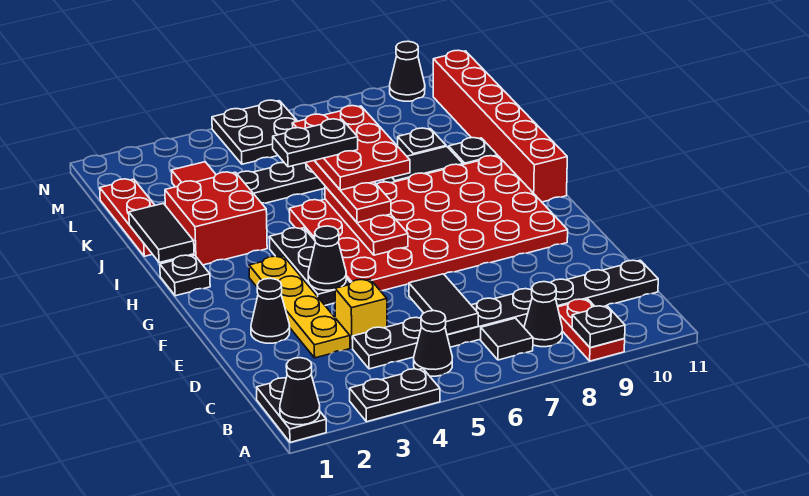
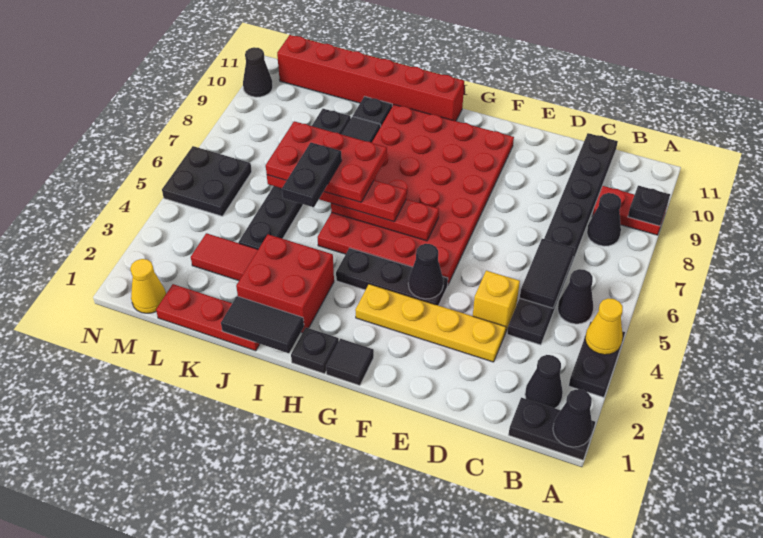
none -> yellow cone A4 level 2
black tile B7 level 1 -> black tile G1 level 1
black tile C6:D6 level 2 -> black tile C5:C6 level 2
black cone E2 level 1 -> black cone B2 level 1
none -> yellow cone M1 level 1

